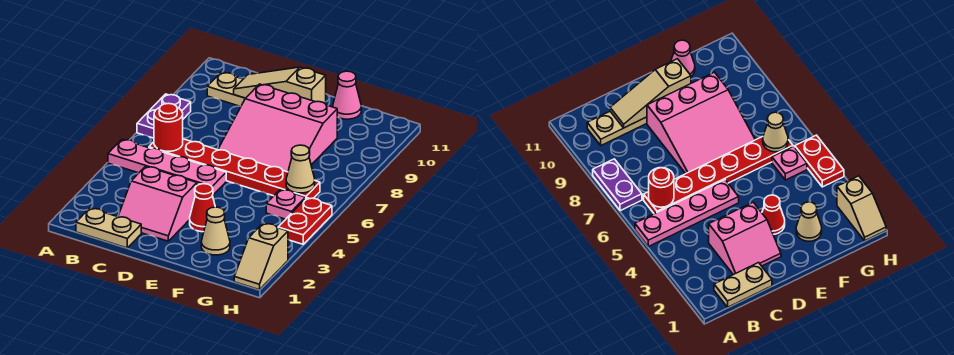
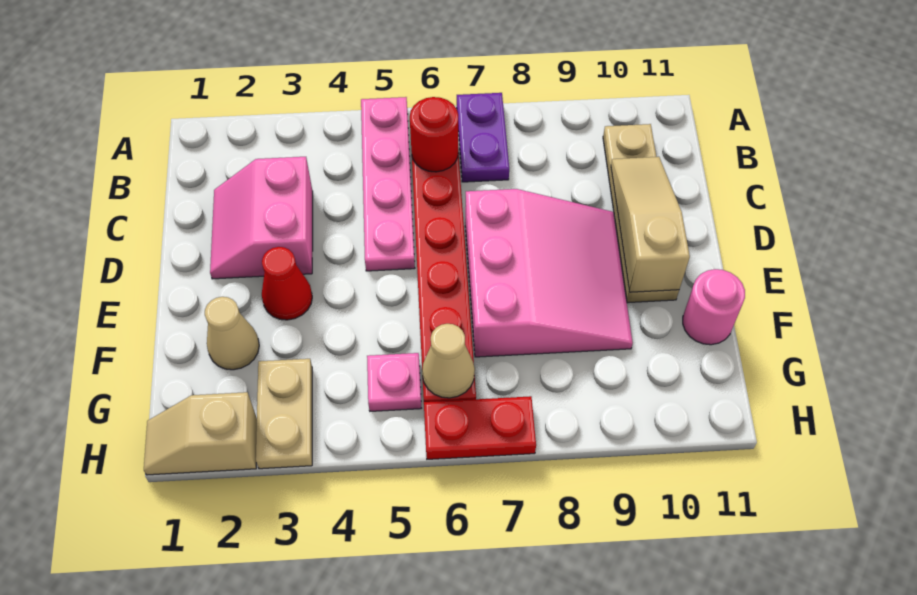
purple plate A7:A8 level 1 -> purple plate A7:B7 level 1
tan plate B1:C1 level 1 -> tan plate G3:H3 level 1
pink slope D7:F9 level 1 top 9 -> pink slope D7:F9 level 1 top 7
pink cone F11 level 1 -> pink round brick F11 level 1
red plate H4:H5 level 1 -> red plate H6:H7 level 1

